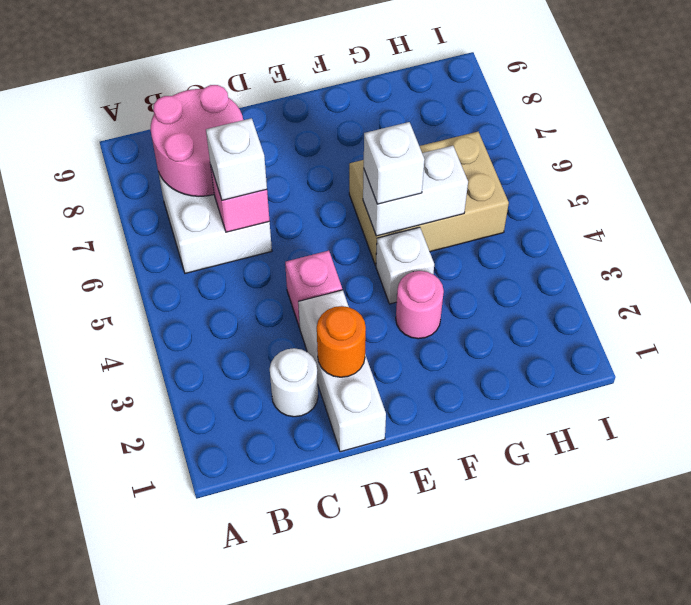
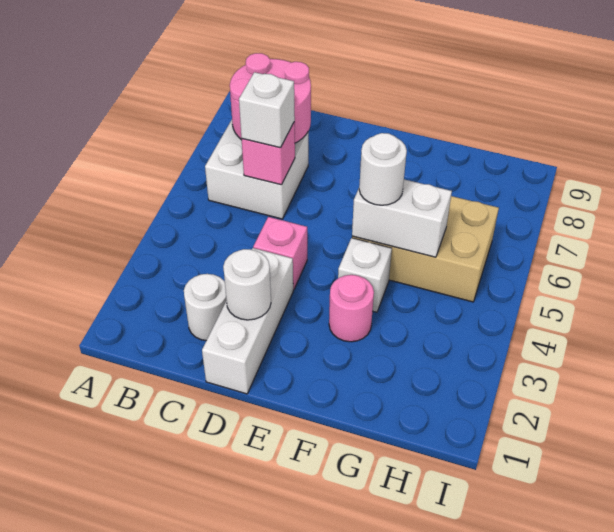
orange round brick D2 level 2 -> white round brick D2 level 2
white brick F5 level 3 -> white round brick F5 level 3

